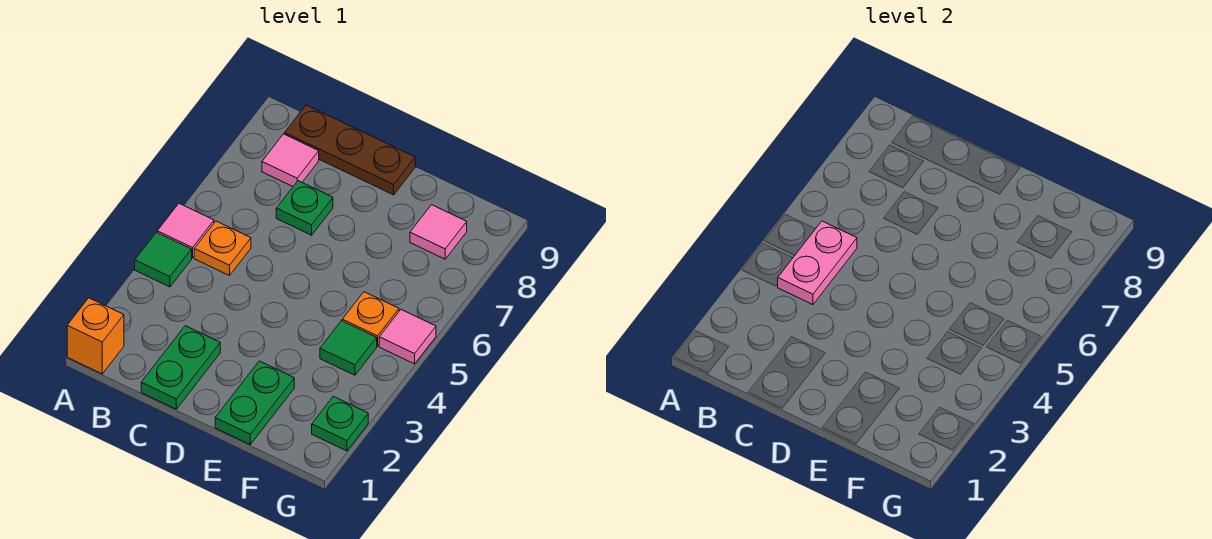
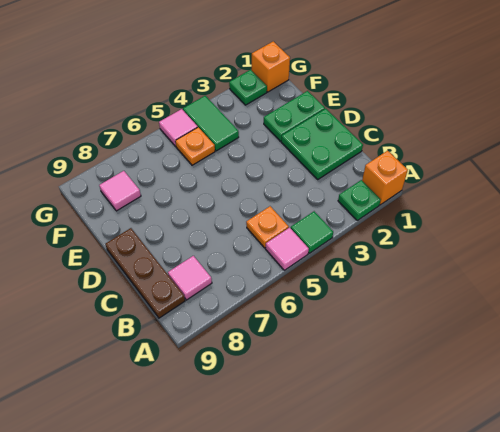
pink plate B4:B5 level 2 -> none
green plate C1:C2 level 1 -> green plate C1:D2 level 1
green plate C7 level 1 -> green plate A2 level 1
green tile F4 level 1 -> green tile F4:G4 level 1
none -> orange brick G1 level 1

